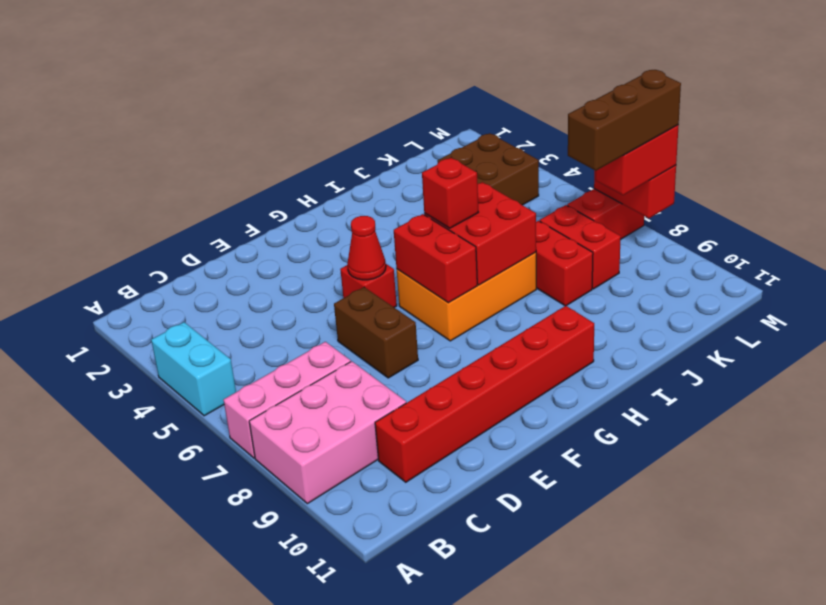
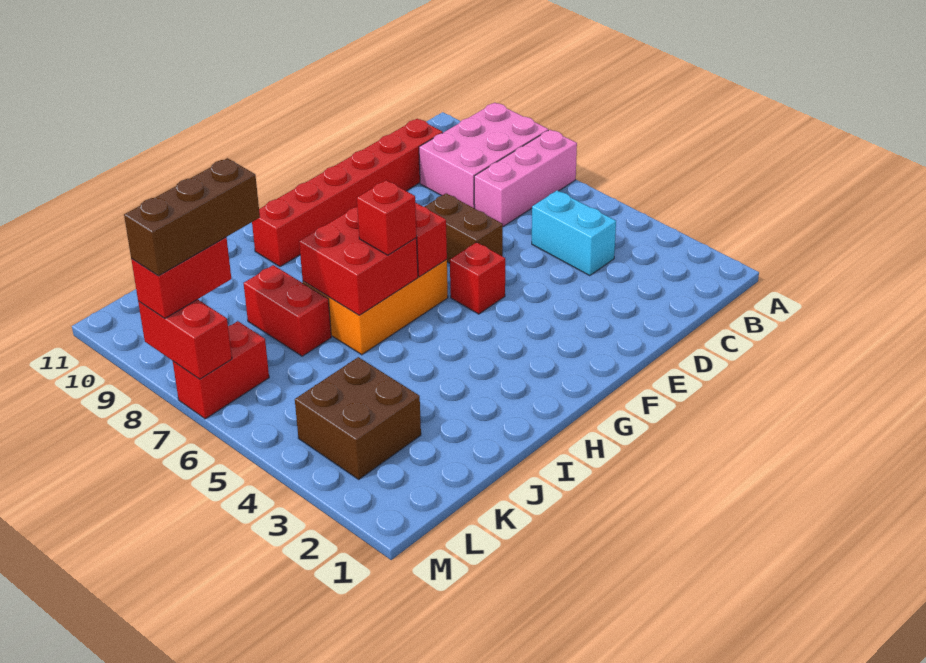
cyan brick A4:A5 level 1 -> cyan brick C4:C5 level 1
red cone F5 level 2 -> none
red brick K7:K8 level 1 -> none

